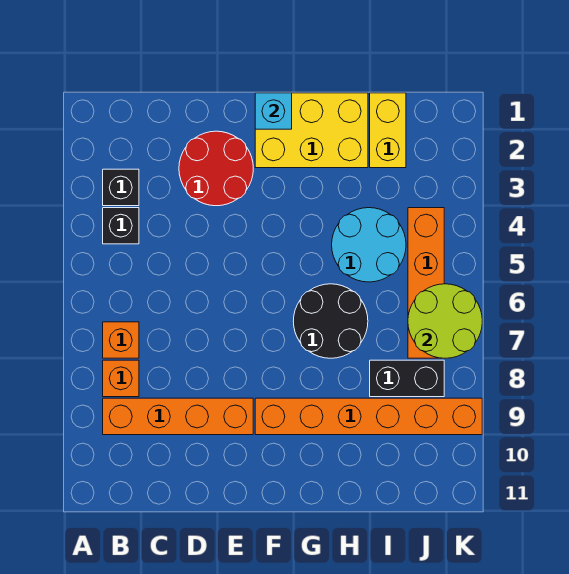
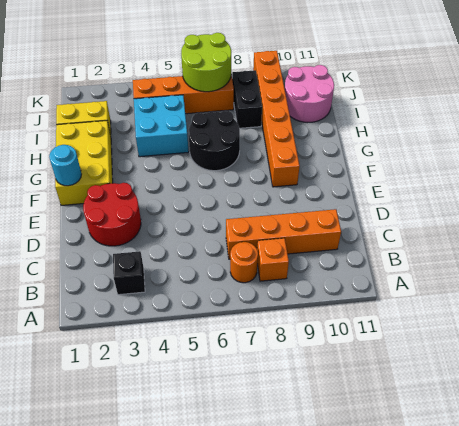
black brick B4 level 1 -> none
orange brick B7 level 1 -> orange round brick B7 level 1
orange brick B9:E9 level 1 -> orange brick C7:C10 level 1
cyan brick F1 level 2 -> cyan round brick F1 level 2
cyan round brick H4:I5 level 1 -> cyan brick H4:I5 level 1
none -> pink round brick I10:J11 level 1

